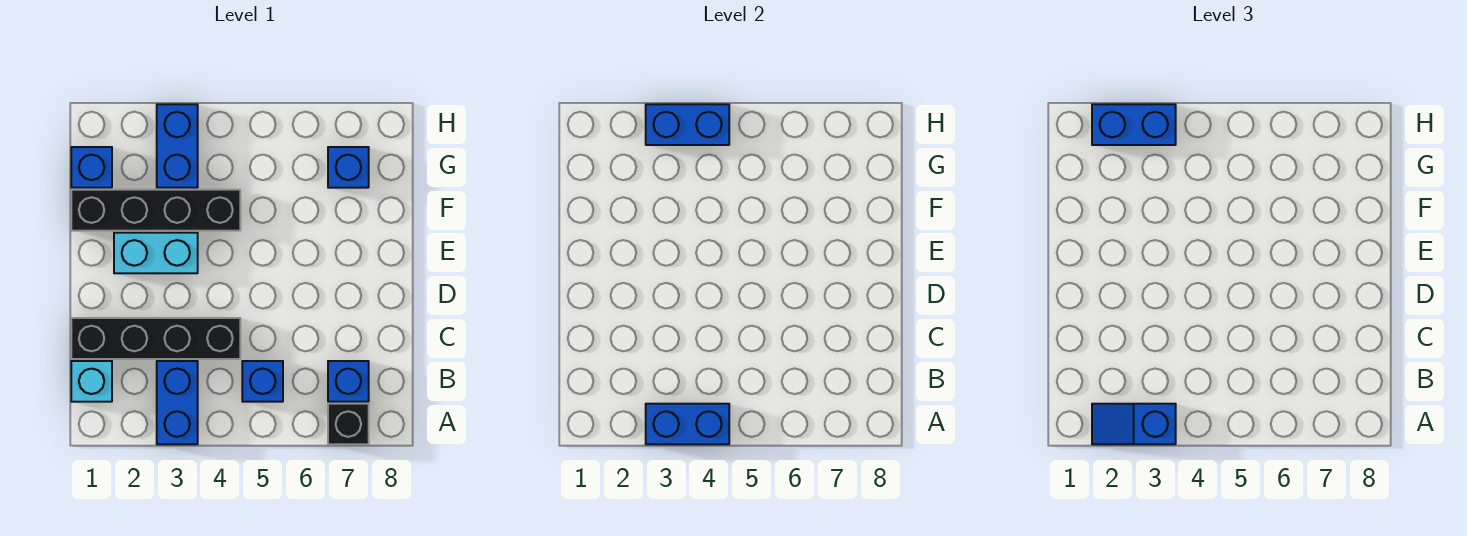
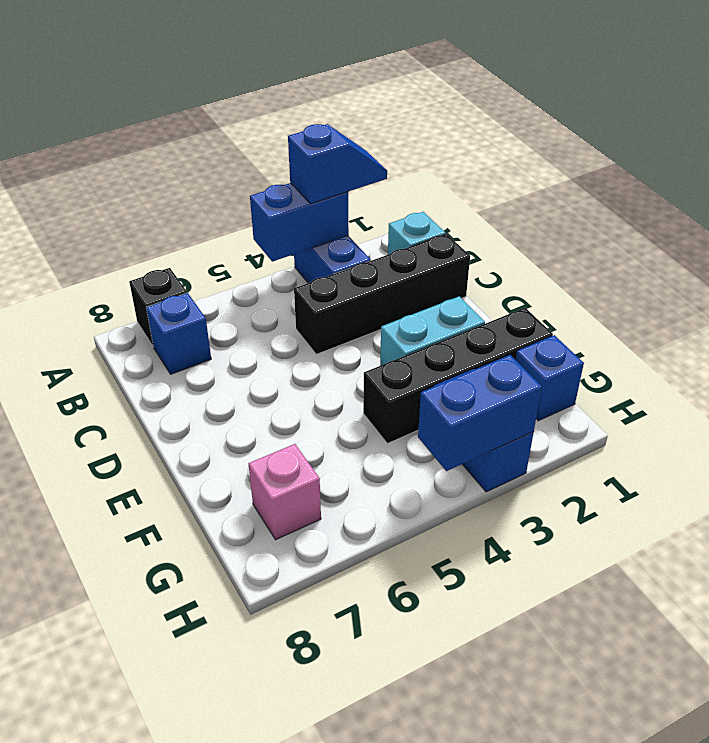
blue brick B5 level 1 -> none
blue brick G7 level 1 -> pink brick G7 level 1
blue brick H2:H3 level 3 -> none

